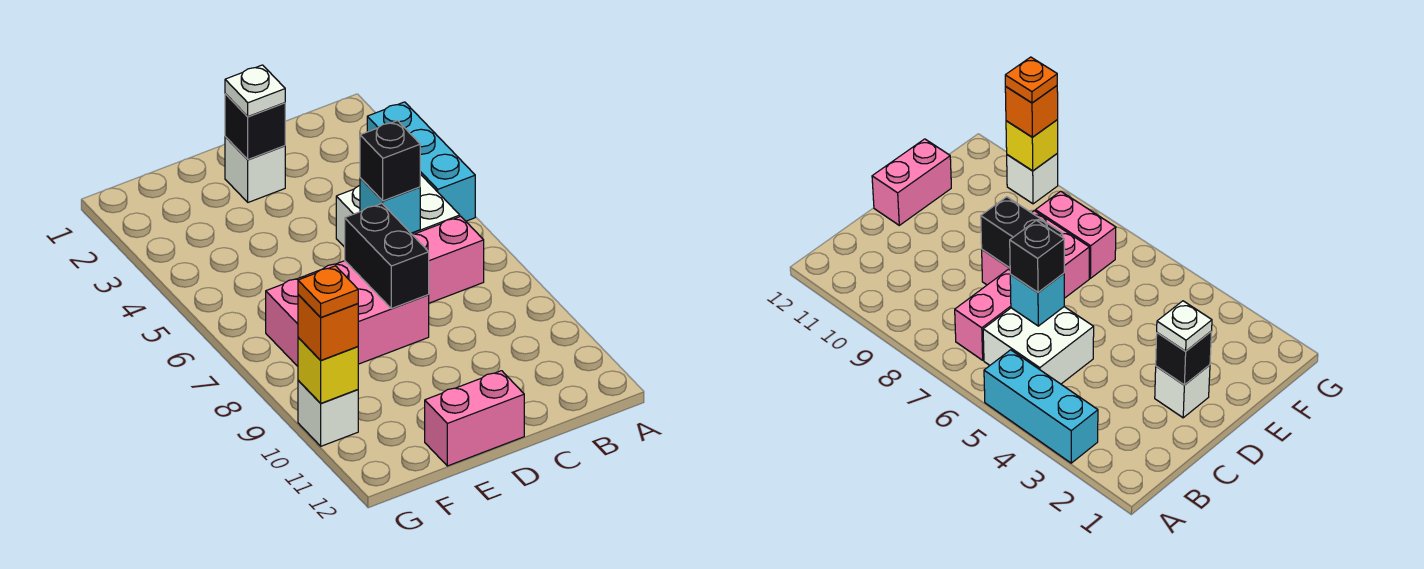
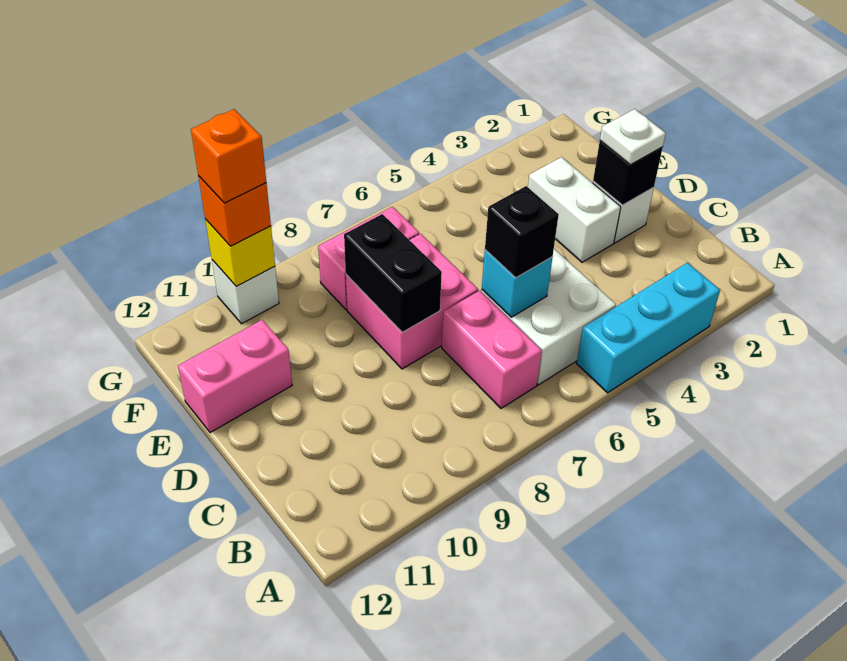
none -> white brick D3:E3 level 1
black brick D7:D8 level 2 -> black brick D8:E8 level 2
pink brick D12:E12 level 1 -> pink brick E11:E12 level 1
orange plate G10 level 4 -> orange brick G10 level 4

